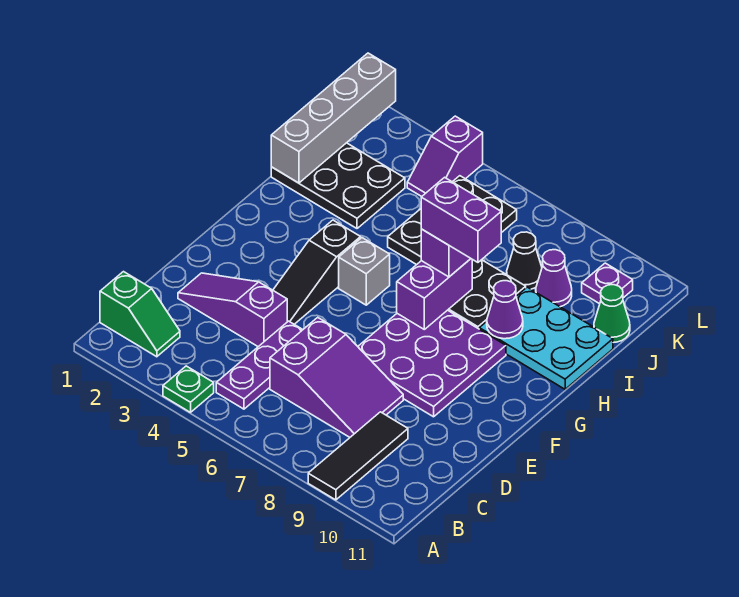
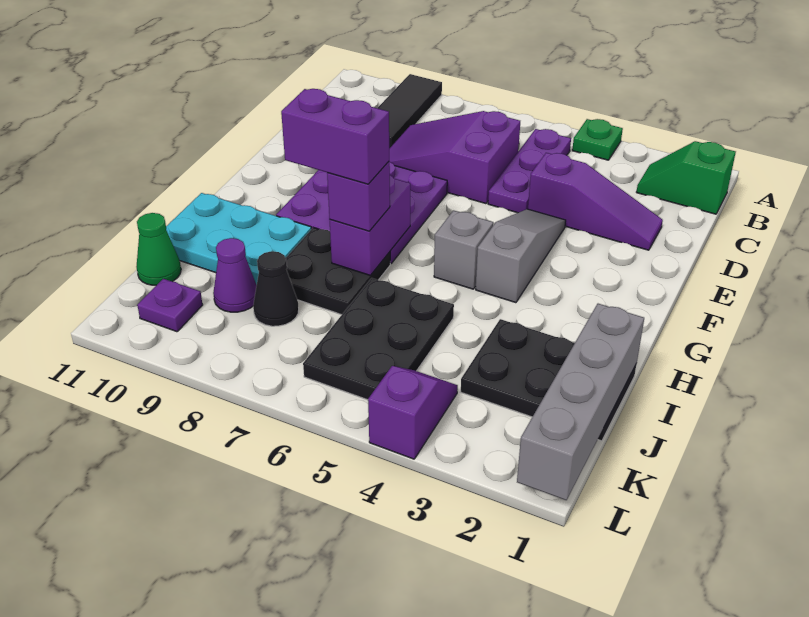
black slope E4:G4 level 1 top G -> grey slope E4:G4 level 1 top G
purple cone H9 level 2 -> none

